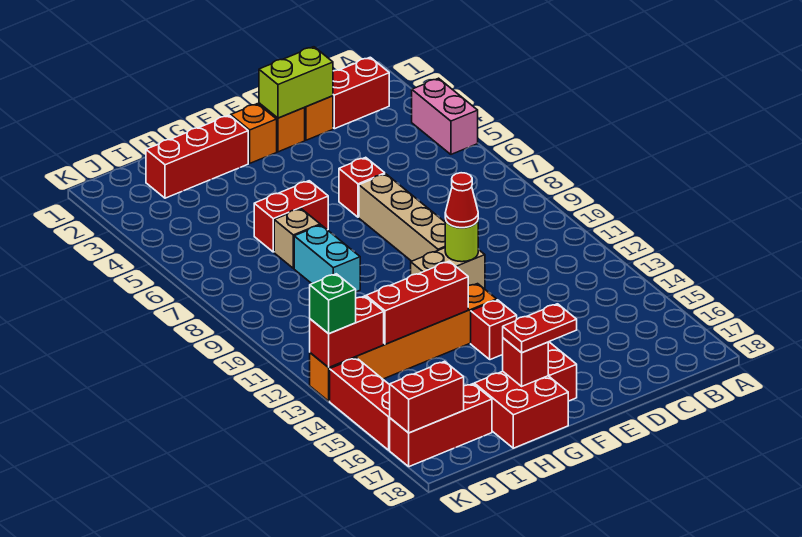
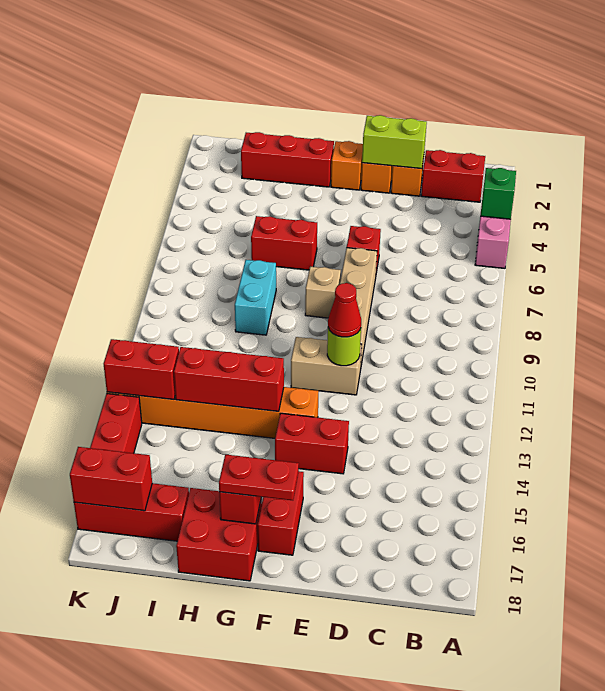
red brick F14 level 1 -> red brick E14:F14 level 1
tan brick H7 level 1 -> tan brick F8 level 1
green brick K13 level 3 -> green brick A4 level 2

